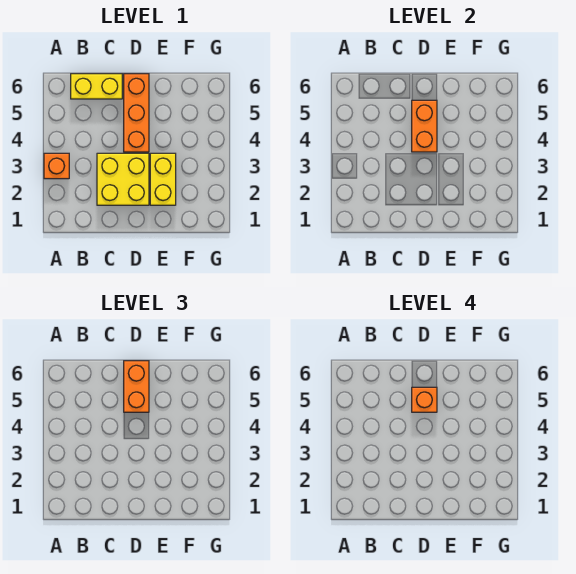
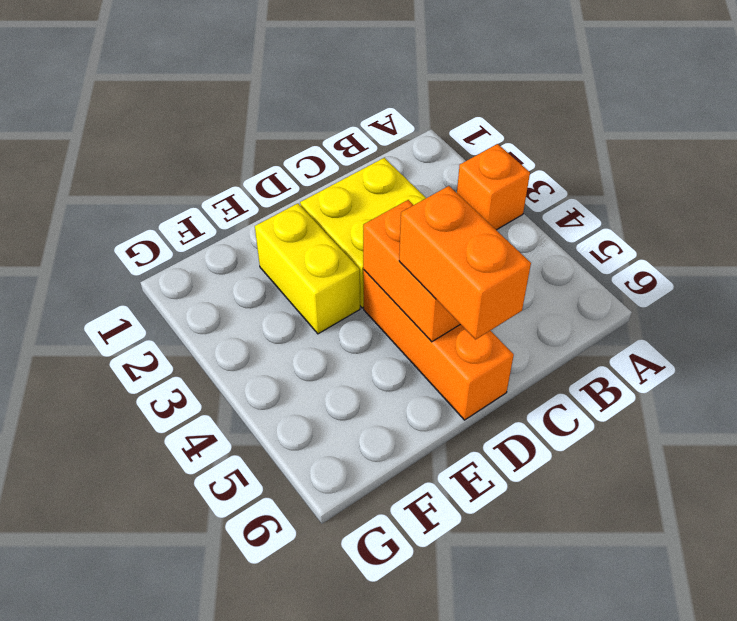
yellow brick B6:C6 level 1 -> none
orange brick D5 level 4 -> none

